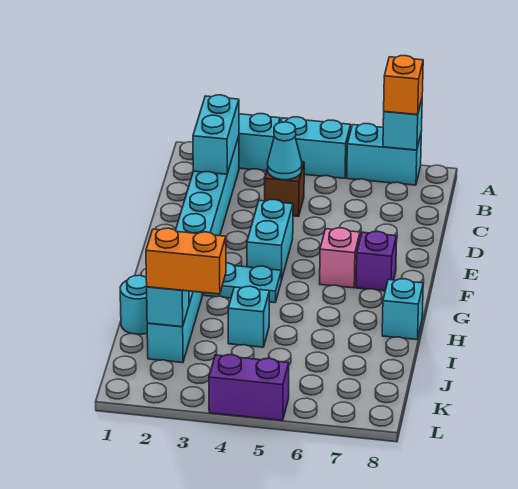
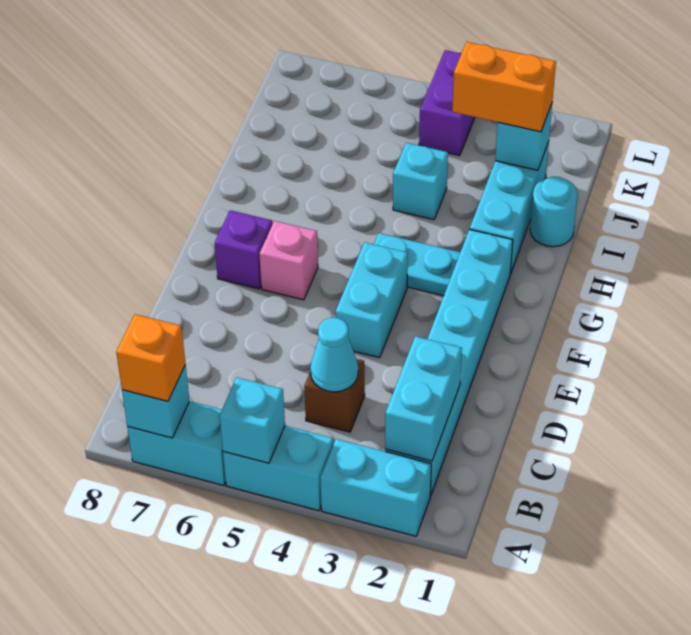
cyan brick H8 level 1 -> cyan brick A5 level 2
purple brick L4:L5 level 1 -> purple brick K4:L4 level 1

